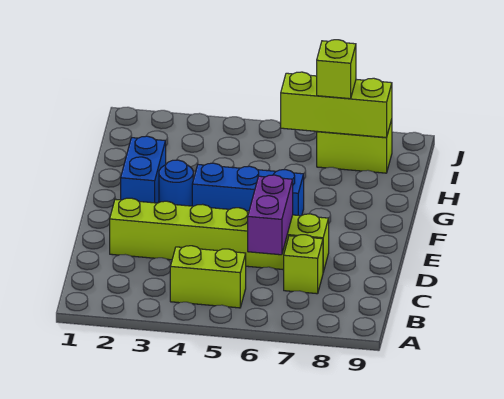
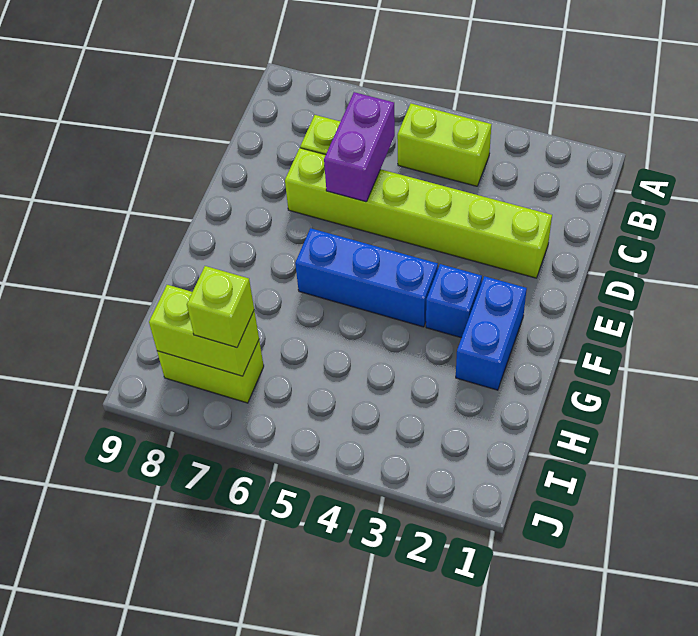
blue round brick F3 level 1 -> blue brick F3 level 1
lime brick I6:I8 level 2 -> lime brick I7:I8 level 2

